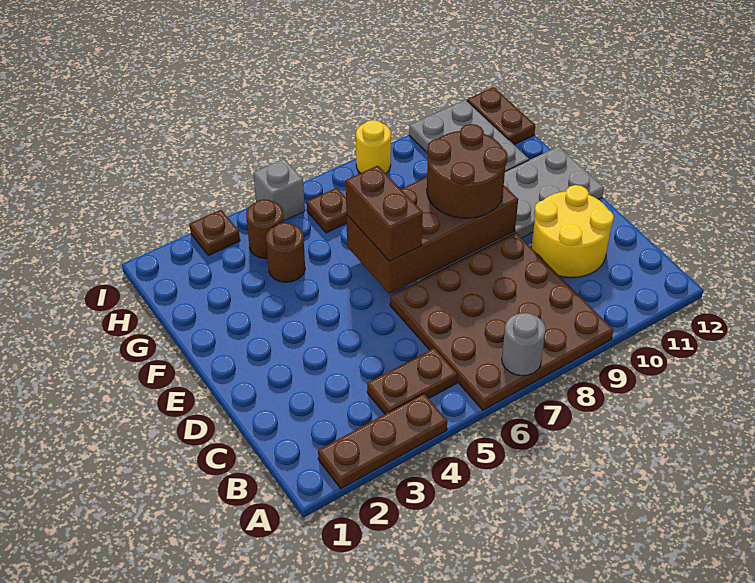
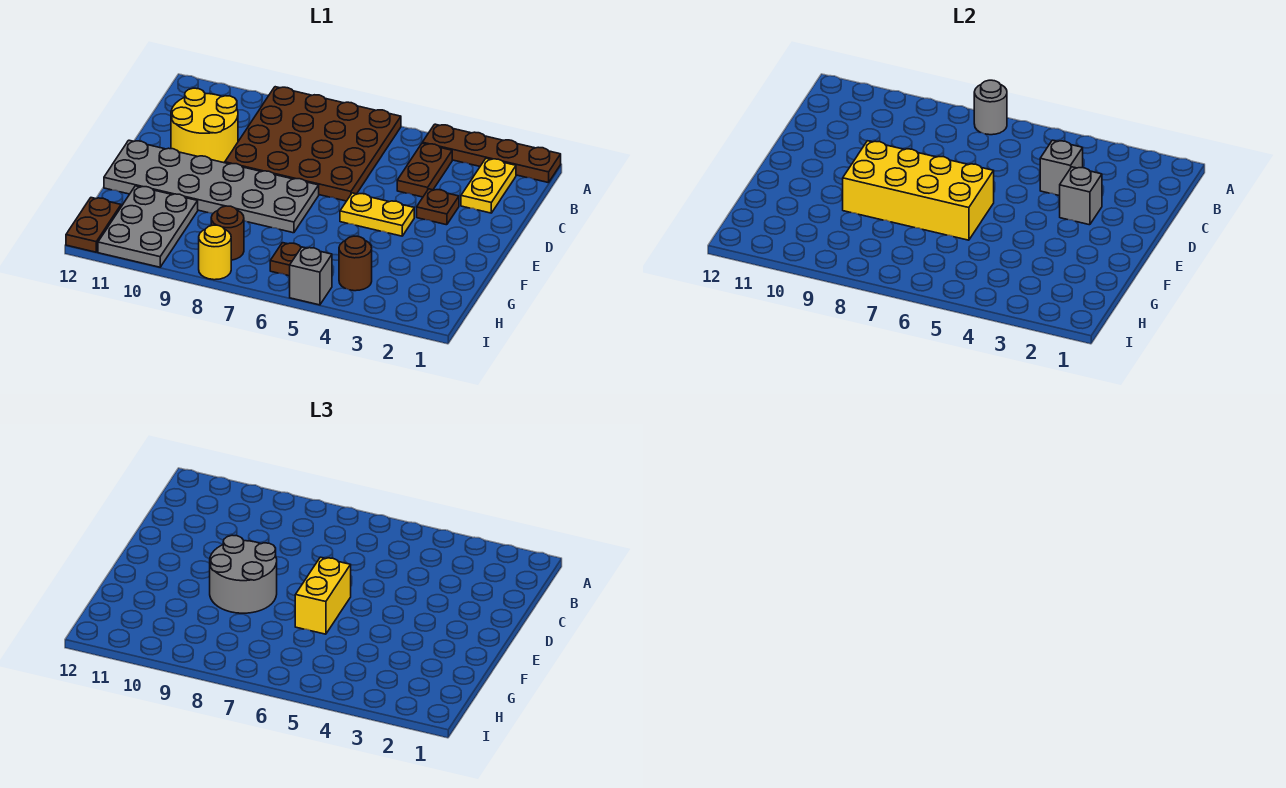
brown plate A2:A4 level 1 -> brown plate A1:A4 level 1
none -> yellow plate B2:C2 level 1
brown plate B4:B5 level 1 -> brown plate B4:C4 level 1
none -> grey brick C4 level 2
none -> grey brick D3 level 2
none -> yellow plate E4:E5 level 1
brown brick E6:F9 level 2 -> yellow brick E6:F9 level 2
brown brick E6:F6 level 3 -> yellow brick E6:F6 level 3
brown round brick E8:F9 level 3 -> grey round brick E8:F9 level 3
brown round brick G4 level 1 -> brown round brick H8 level 1
brown plate I3 level 1 -> brown plate D3 level 1

